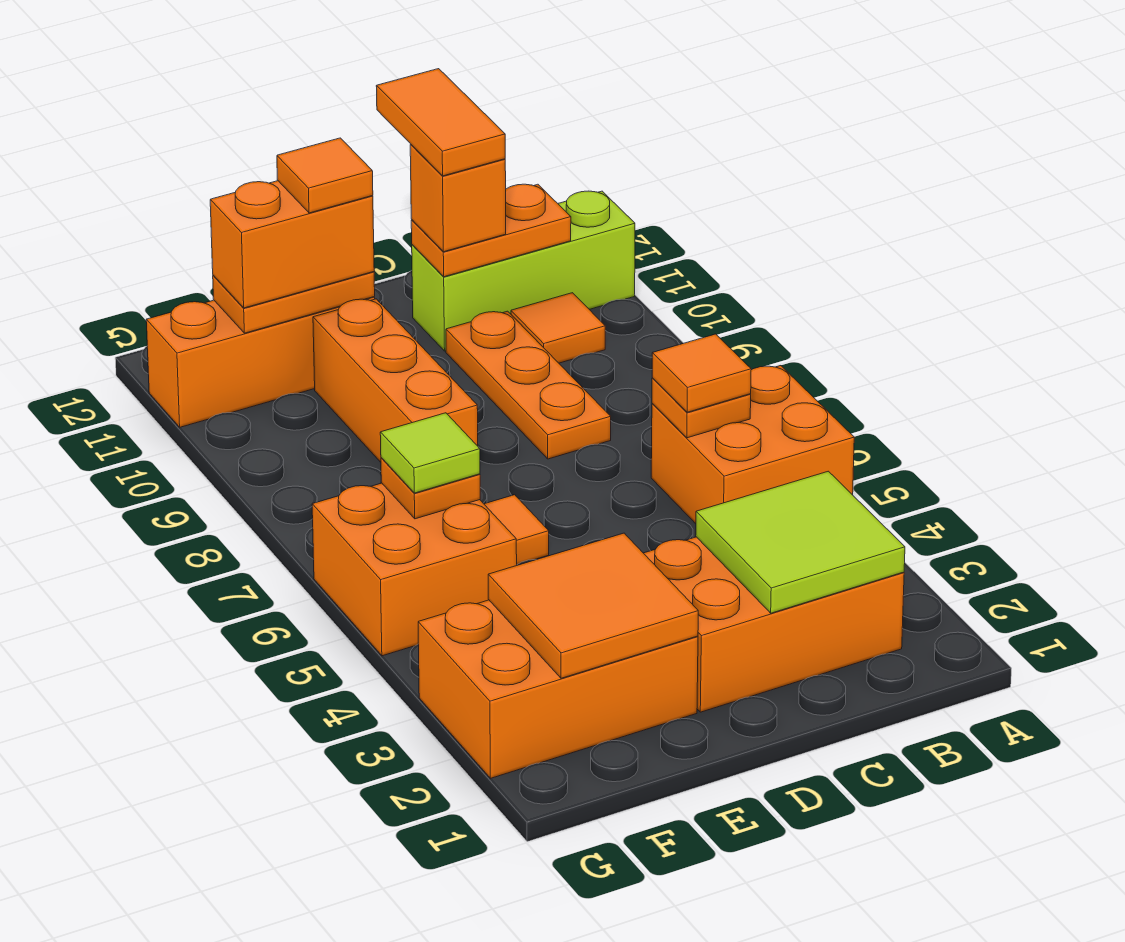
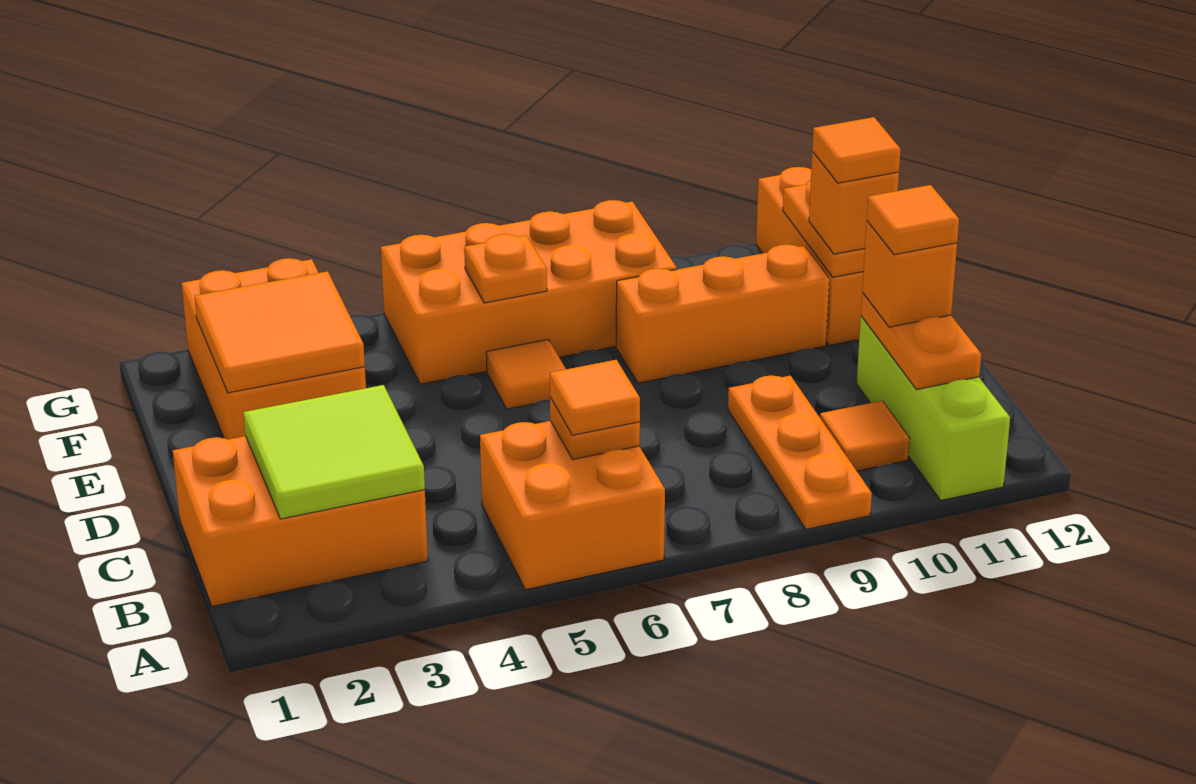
orange brick B2:D3 level 1 -> orange brick B1:C3 level 1
orange plate C8:C10 level 1 -> orange plate A9:C9 level 1
orange tile C11:C12 level 4 -> orange tile C11 level 4
orange brick E11:F11 level 3 -> orange brick E11 level 3
orange brick F5:G6 level 1 -> orange brick F5:G8 level 1
lime tile F6 level 3 -> none

